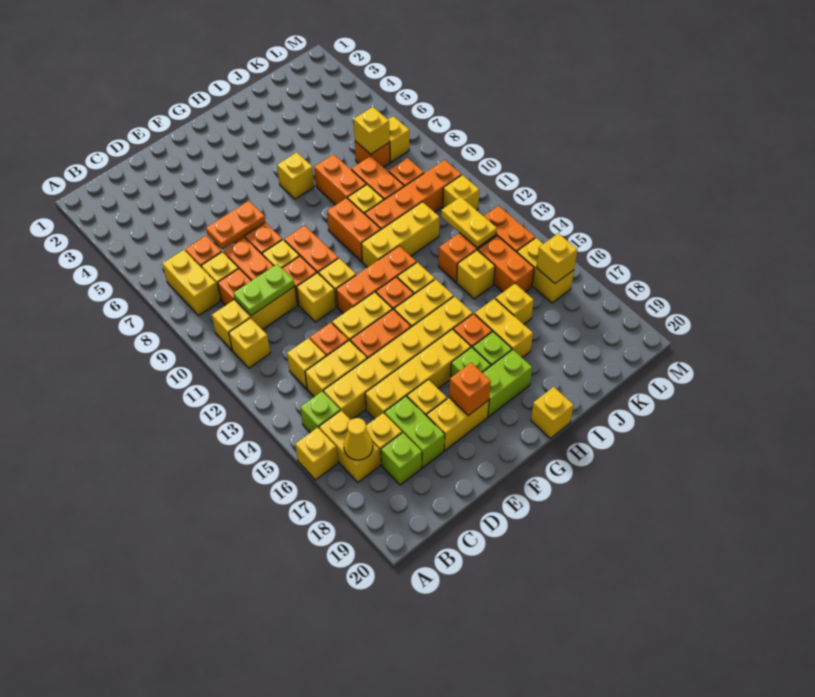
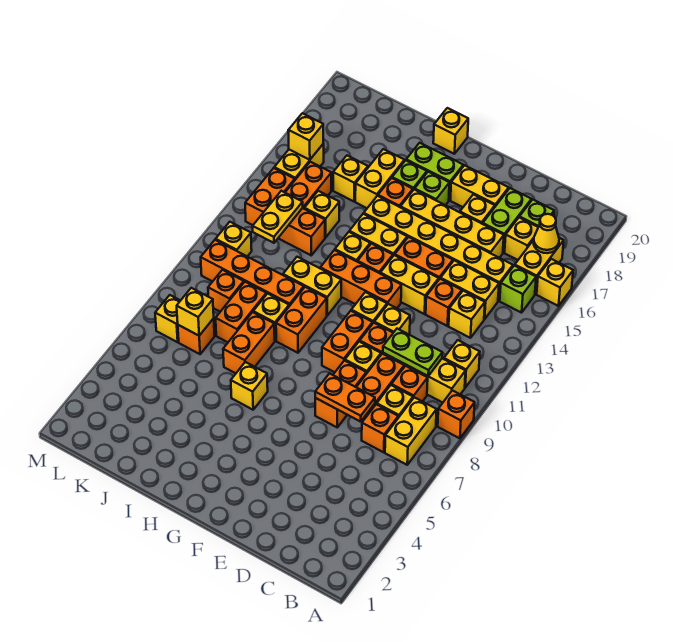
orange brick F18 level 2 -> orange brick A9 level 1
yellow brick H11:J11 level 1 -> yellow brick H11:I11 level 1

